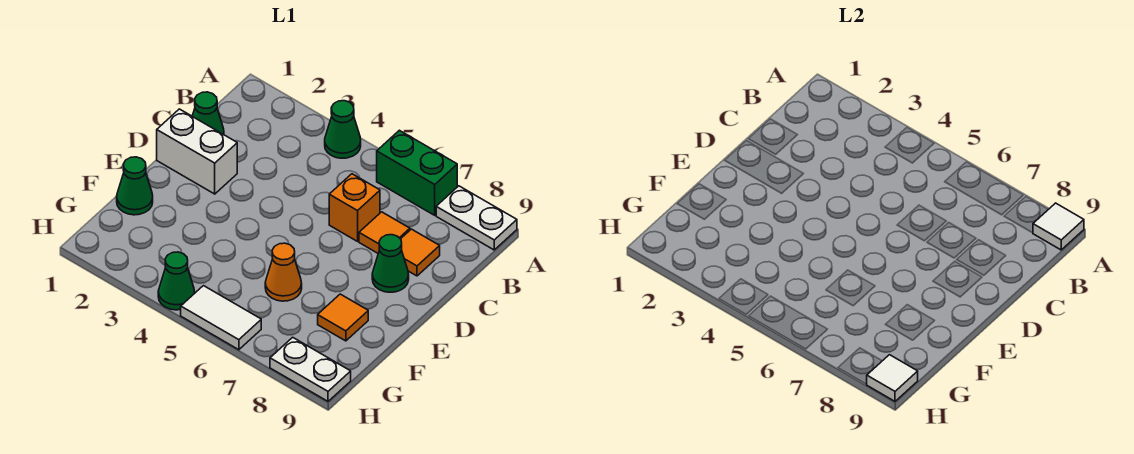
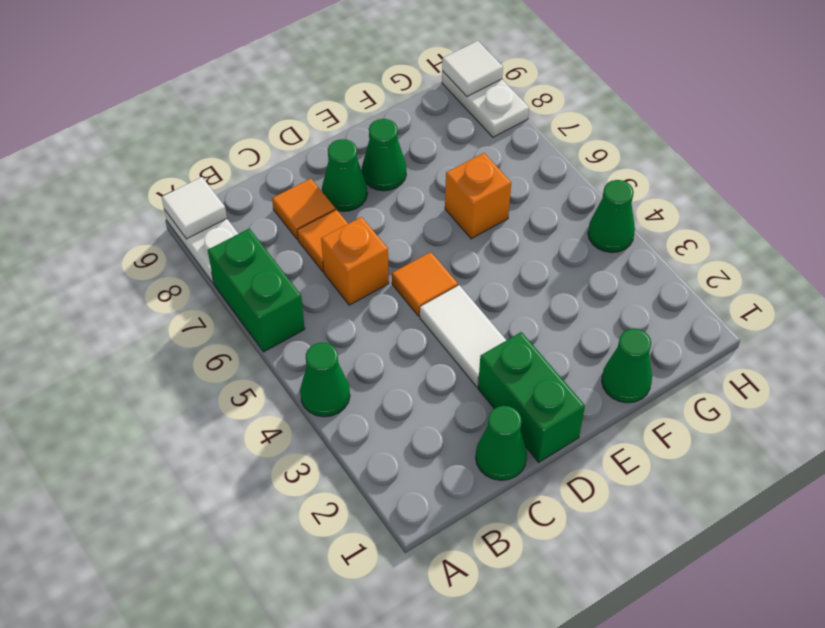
white brick D1:D2 level 1 -> green brick D1:D2 level 1
none -> green cone E8 level 1
orange cone F6 level 1 -> orange brick F6 level 1
orange tile F8 level 1 -> orange tile D5 level 1
white tile H5:H6 level 1 -> white tile D3:D4 level 1

